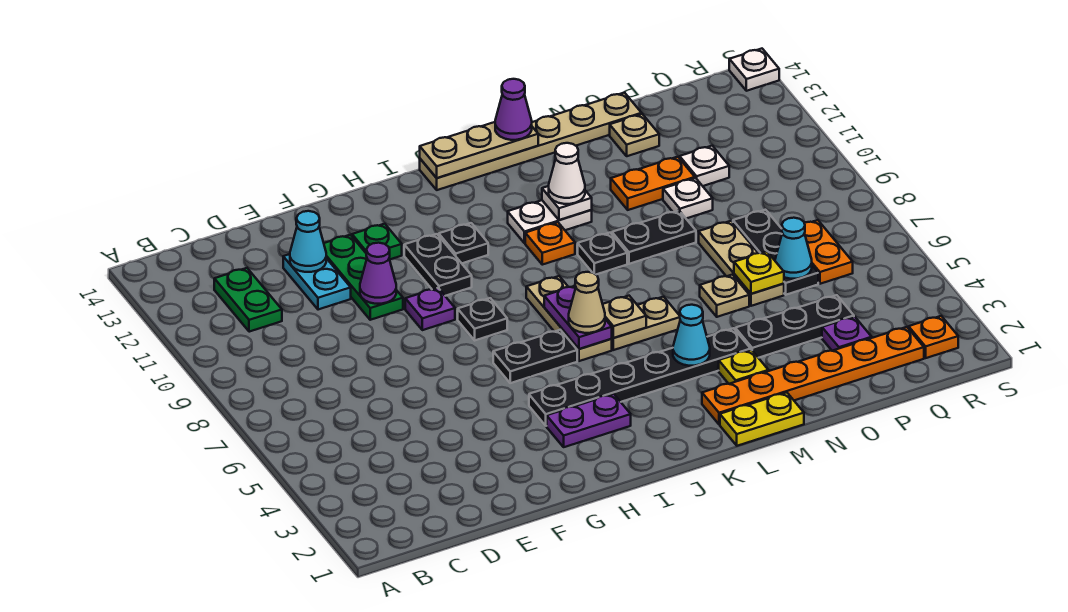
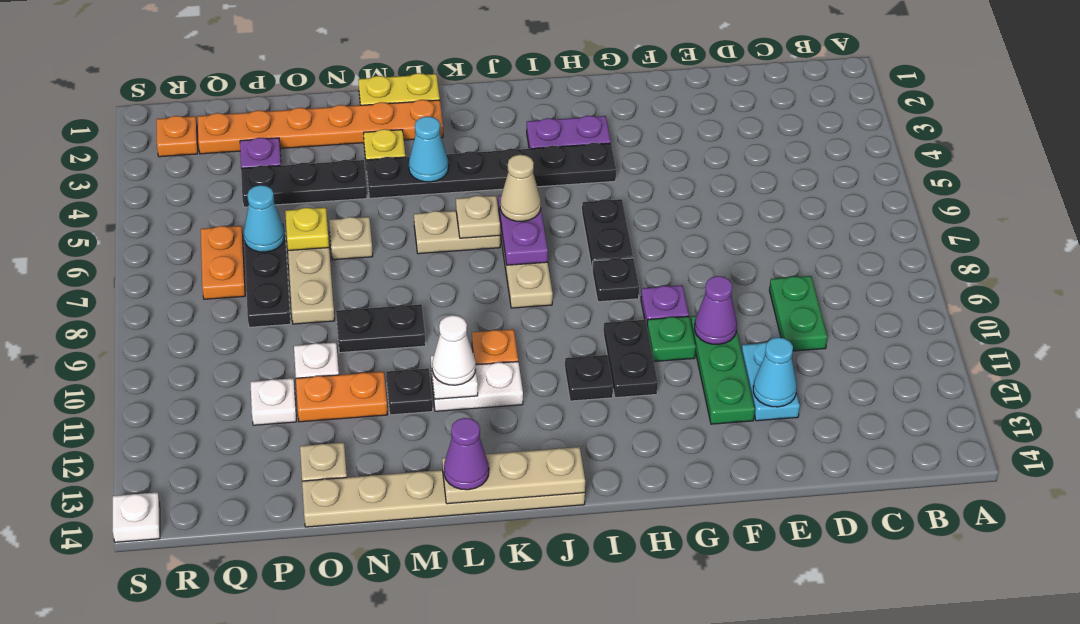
green plate C11:C12 level 1 -> green plate D9:D10 level 1
green plate G12 level 1 -> green plate G10 level 1
black plate H6:I6 level 1 -> black plate H6:H7 level 1
black plate L9 level 1 -> black plate M11 level 1

